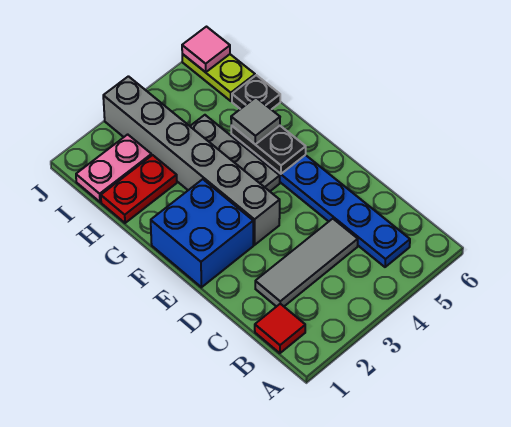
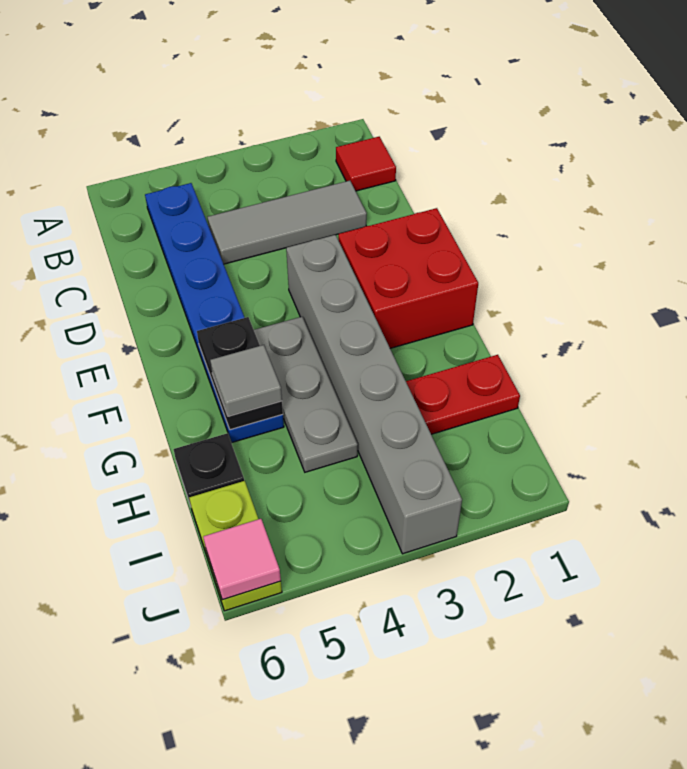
blue brick E1:F2 level 1 -> red brick E1:F2 level 1
pink plate I1:I2 level 1 -> none

